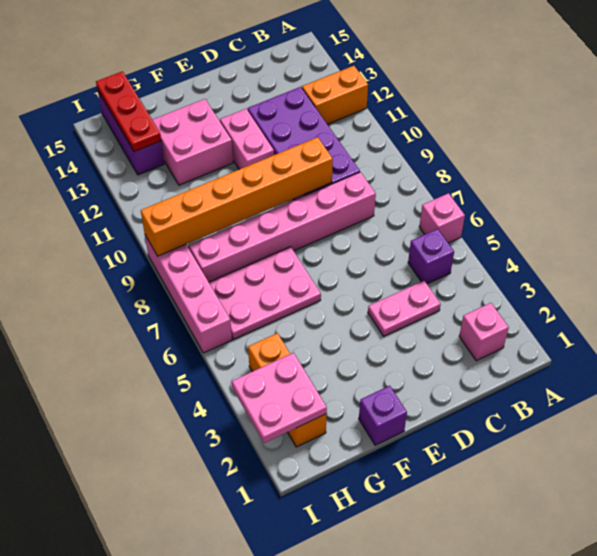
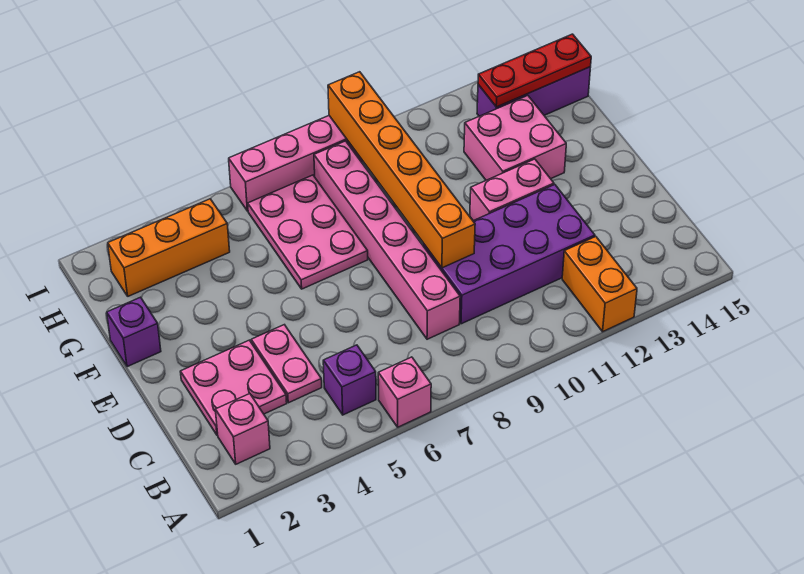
pink plate H2:I3 level 2 -> pink plate C2:D3 level 1

